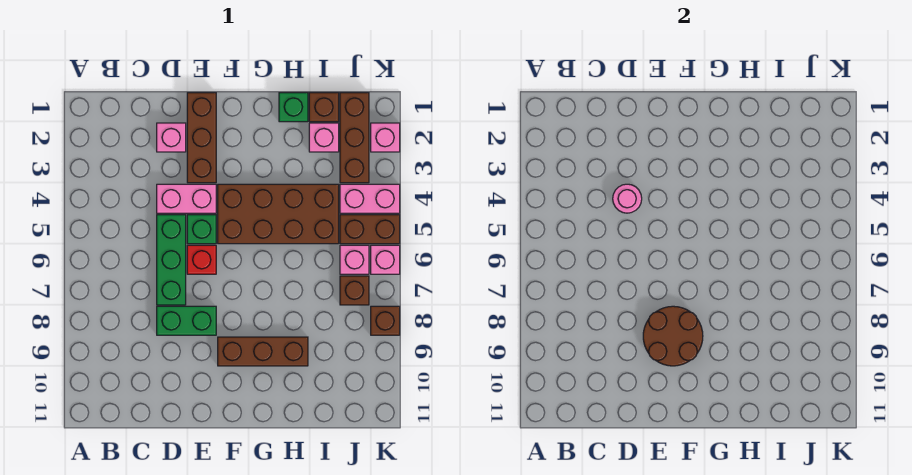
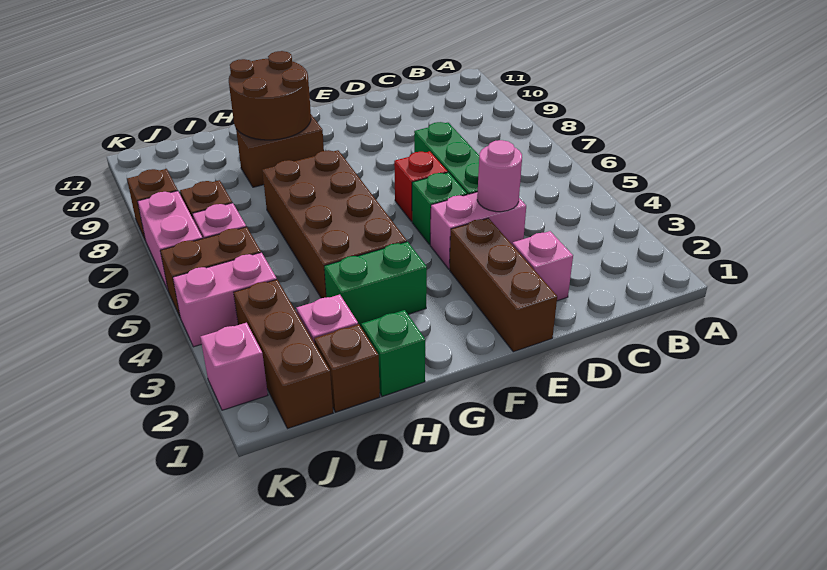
green brick D8:E8 level 1 -> green brick G3:H3 level 1
brown round brick E8:F9 level 2 -> brown round brick G9:H10 level 2
brown brick F4:I5 level 1 -> brown brick G4:H7 level 1
brown brick F9:H9 level 1 -> brown brick G9:H9 level 1
pink brick K6 level 1 -> pink brick K6:K7 level 1

